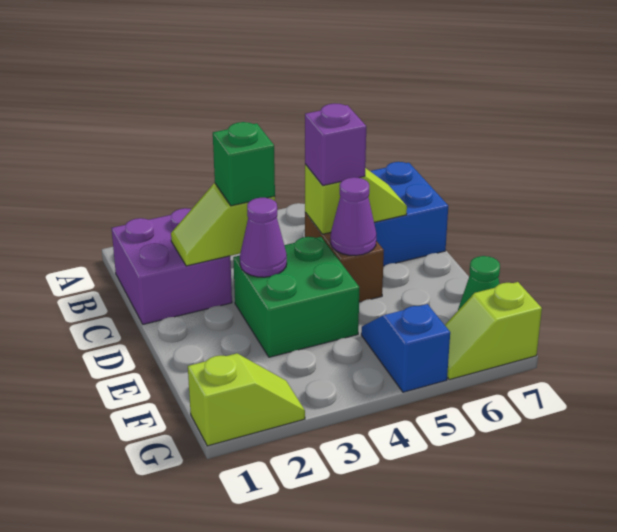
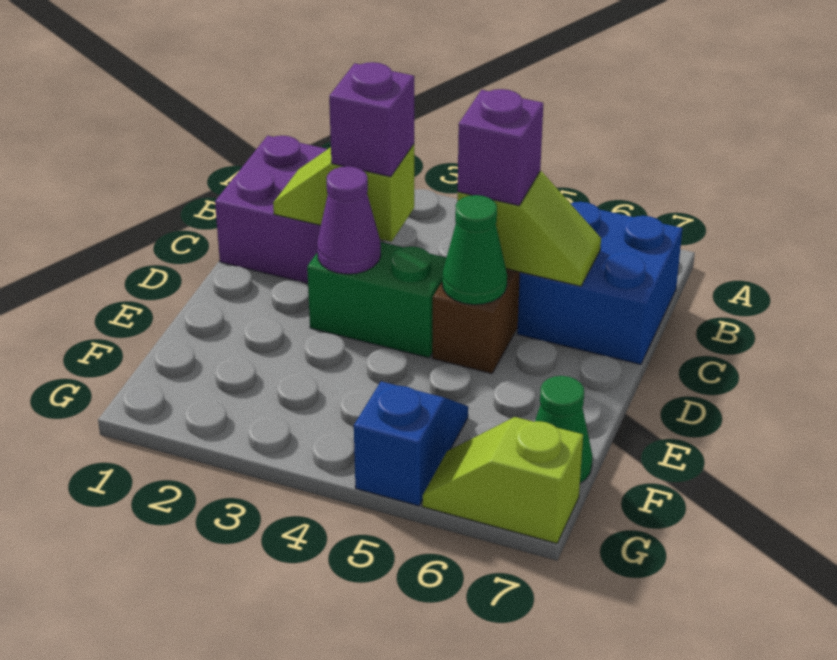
green brick C3 level 3 -> purple brick C3 level 3
green brick D3:E4 level 1 -> green brick D3:D4 level 1
purple cone D5 level 2 -> green cone D5 level 2
lime slope G1:G2 level 1 top 1 -> none

